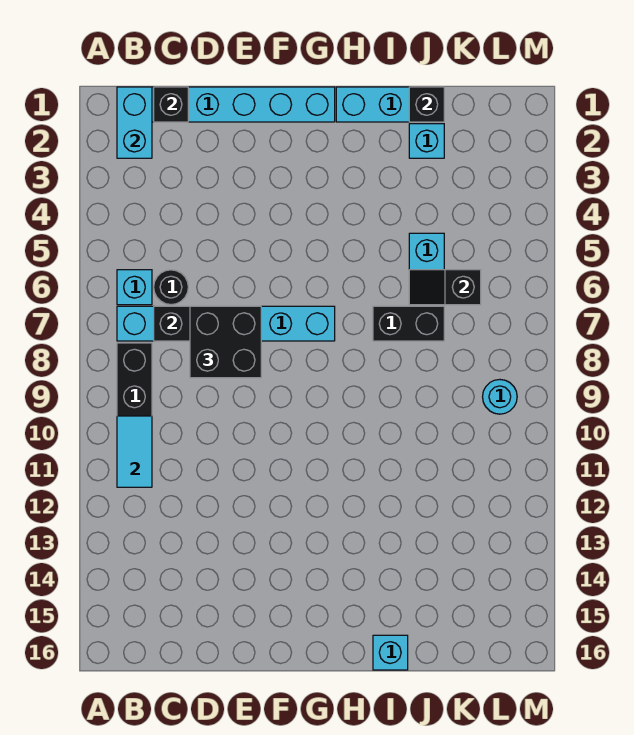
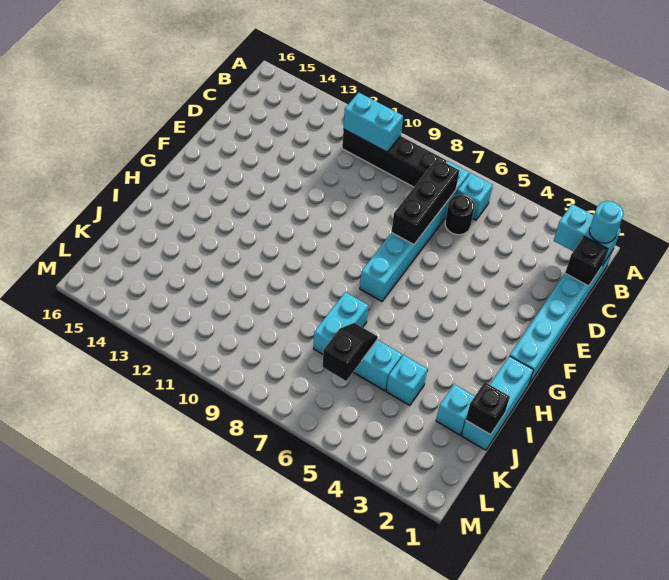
cyan tile B10:B11 level 2 -> cyan brick B10:B11 level 2
black brick D7:E8 level 3 -> none
black brick I7:J7 level 1 -> cyan brick I7:J7 level 1
cyan brick I16 level 1 -> cyan brick J4 level 1
cyan round brick L9 level 1 -> cyan round brick B1 level 3

